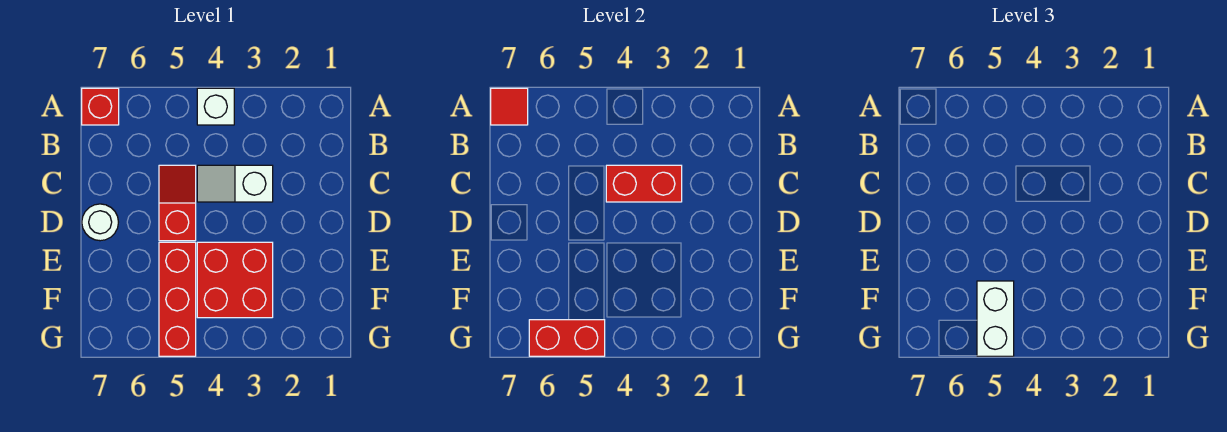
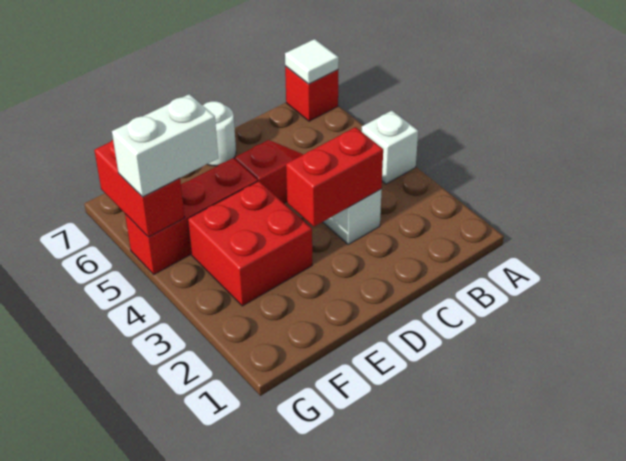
red tile A7 level 2 -> white tile A7 level 2
red brick C3:C4 level 2 -> red brick C3:D3 level 2

